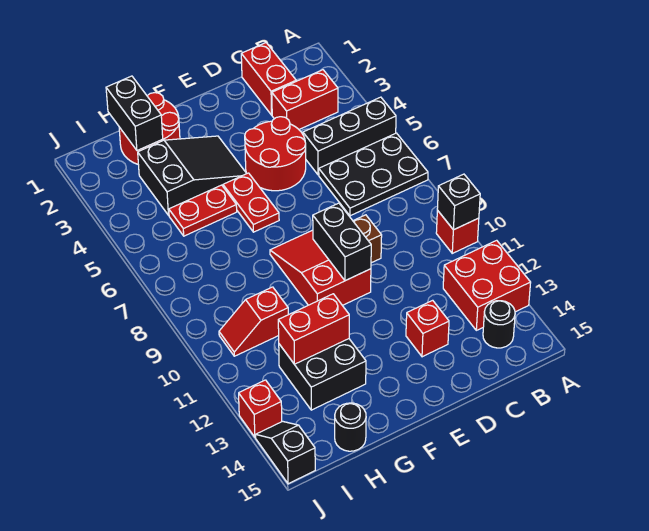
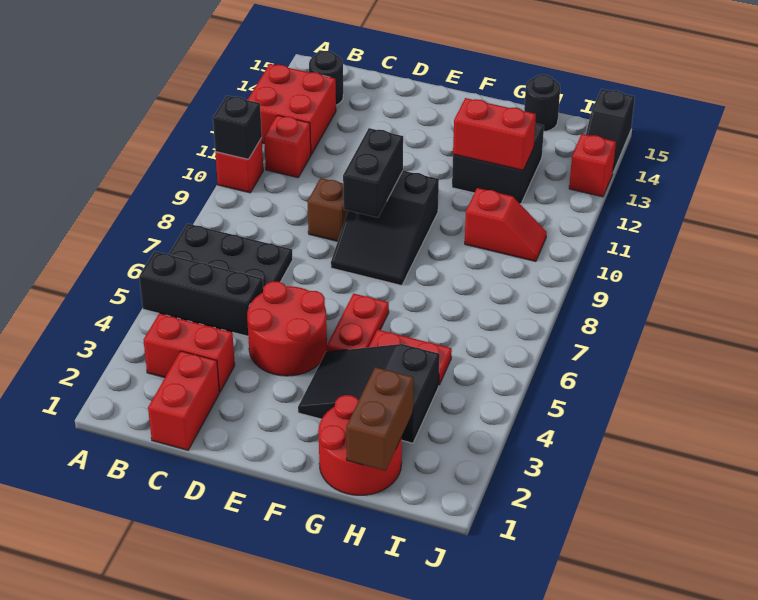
red brick D13 level 1 -> red brick B11 level 1
red slope E8:F10 level 1 top 10 -> black slope E8:F10 level 1 top 10
black brick H1:H2 level 2 -> brown brick H1:H2 level 2

